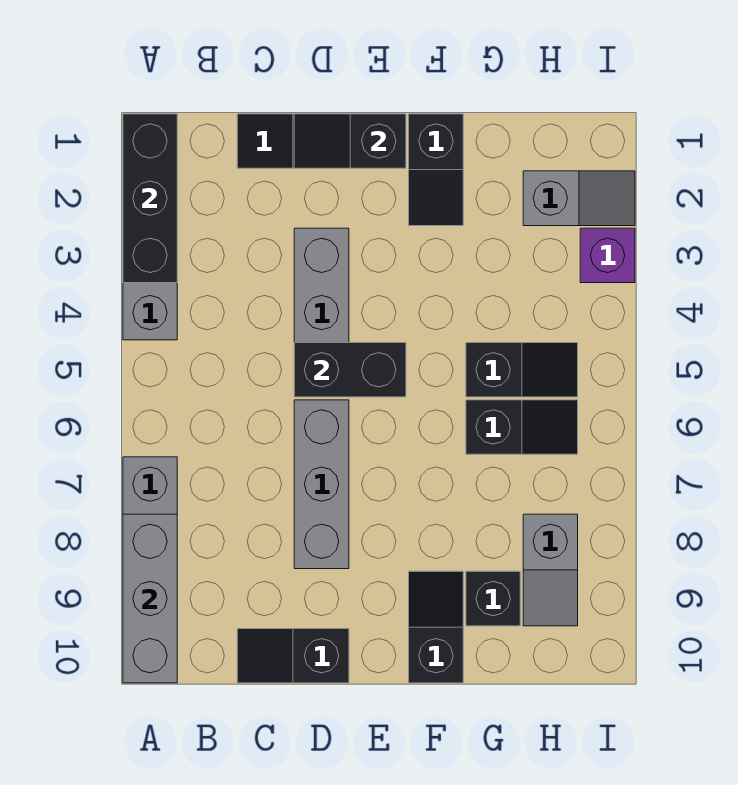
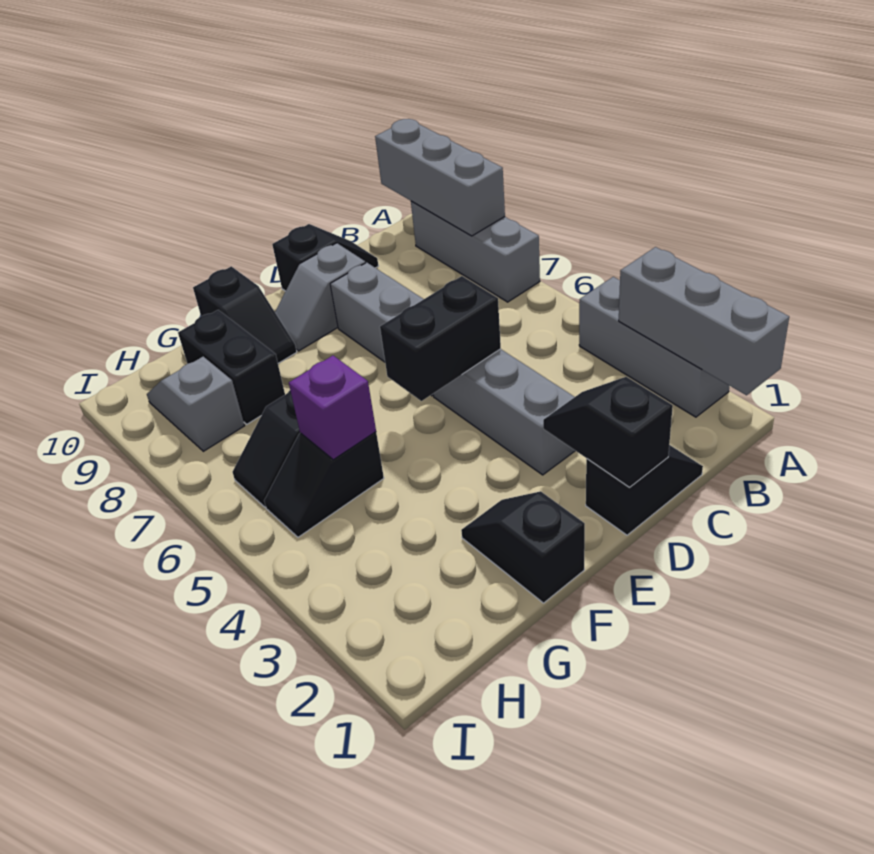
black brick A1:A3 level 2 -> grey brick A1:A3 level 2
black slope D1:E1 level 2 top E -> black slope D1:D2 level 2 top 1
black brick G9 level 1 -> black brick G8:G9 level 1
grey slope H2:I2 level 1 top H -> grey slope D9:E9 level 1 top D
purple brick I3 level 1 -> purple brick G5 level 2

